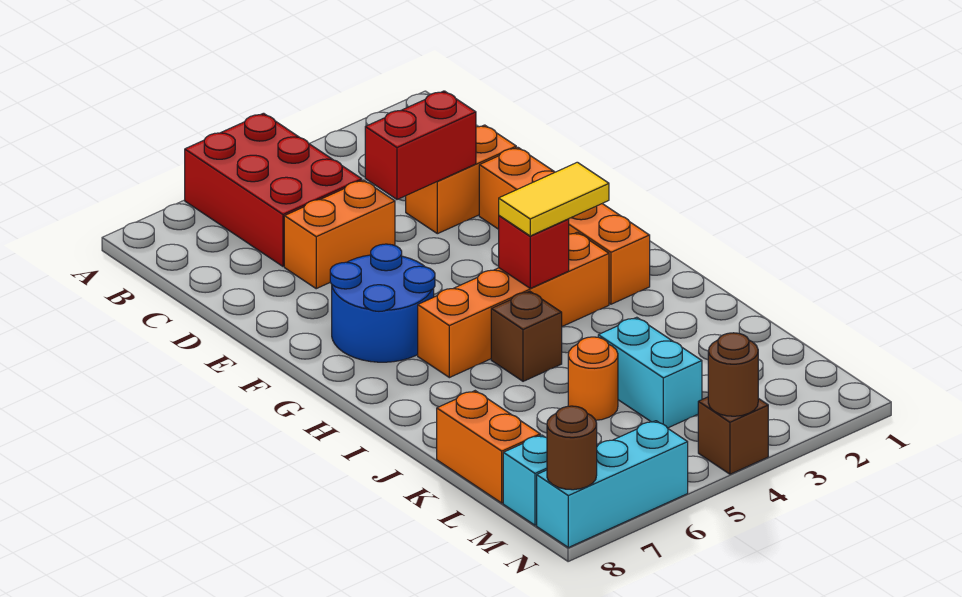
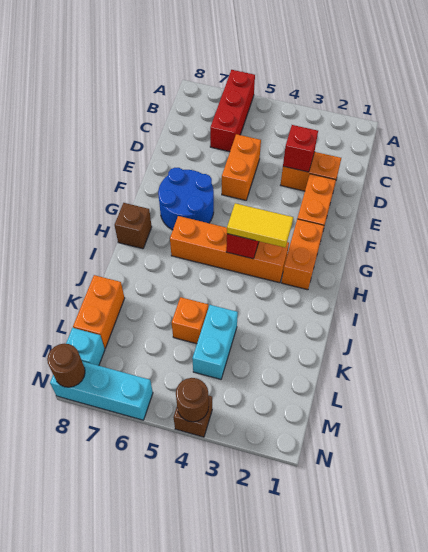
red brick A5:C6 level 1 -> red brick A6:C6 level 1
red brick D3:D4 level 2 -> red brick D3 level 2
orange brick D5:D6 level 1 -> orange brick D5:E5 level 1
brown brick I5 level 1 -> brown brick H8 level 1
orange round brick K5 level 1 -> orange brick K5 level 1

